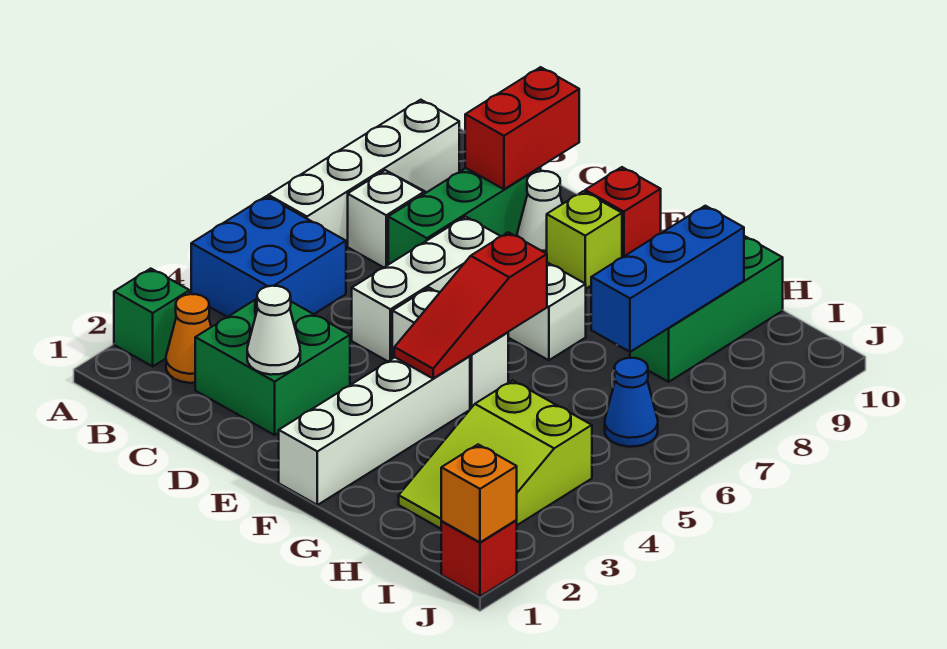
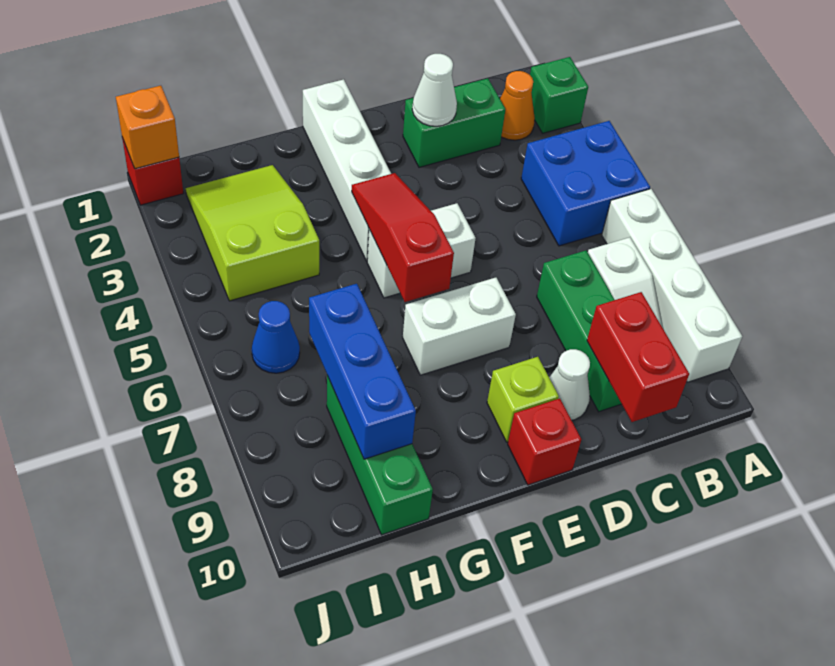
green brick C2:D3 level 1 -> green brick C2:D2 level 1
white brick D5:D7 level 1 -> none

